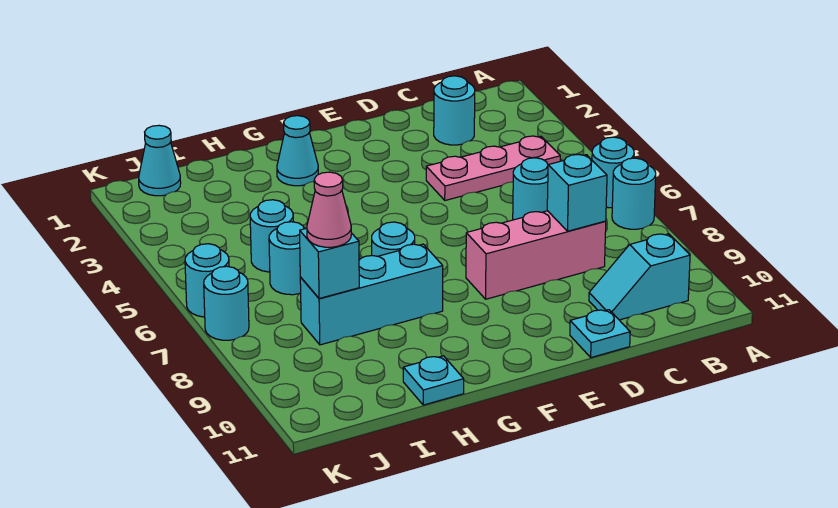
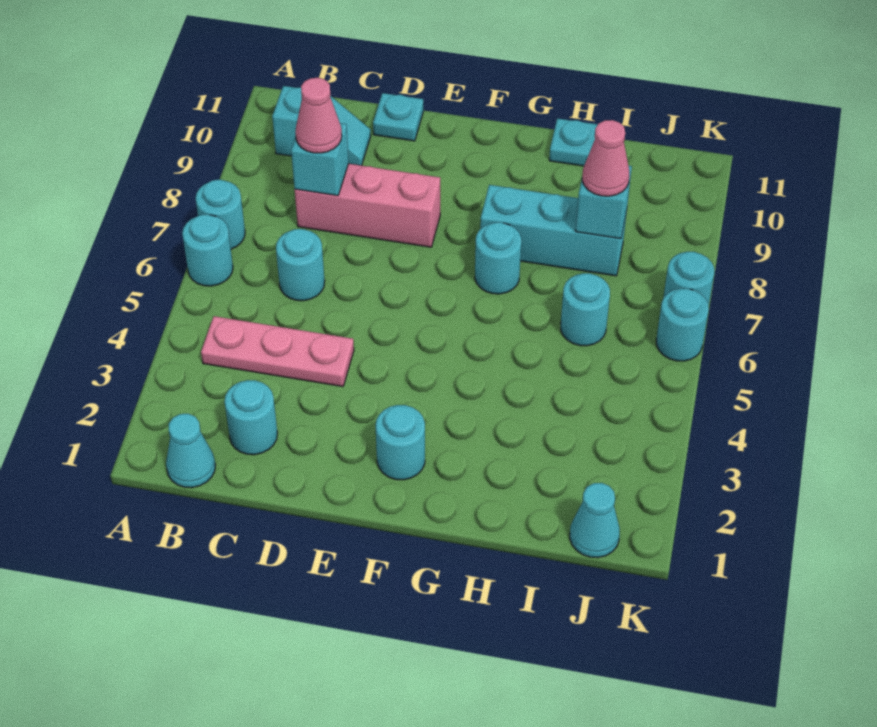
none -> pink cone C8 level 3
cyan cone G2 level 1 -> cyan cone B1 level 1
cyan round brick I5 level 1 -> cyan round brick F2 level 1

